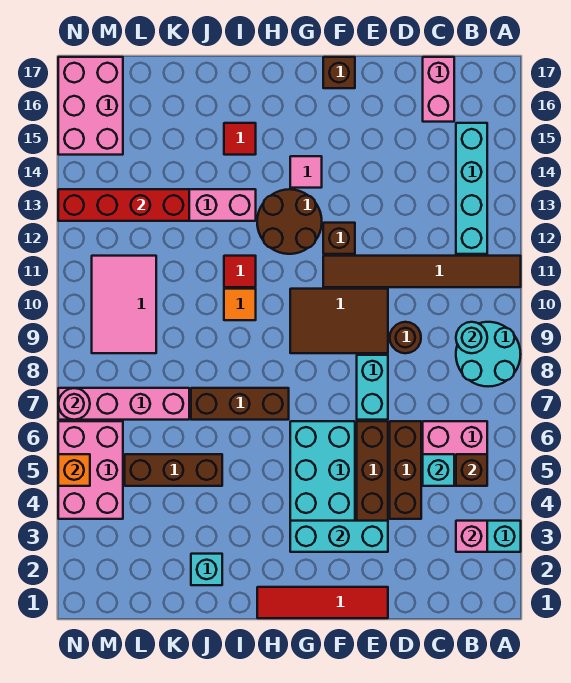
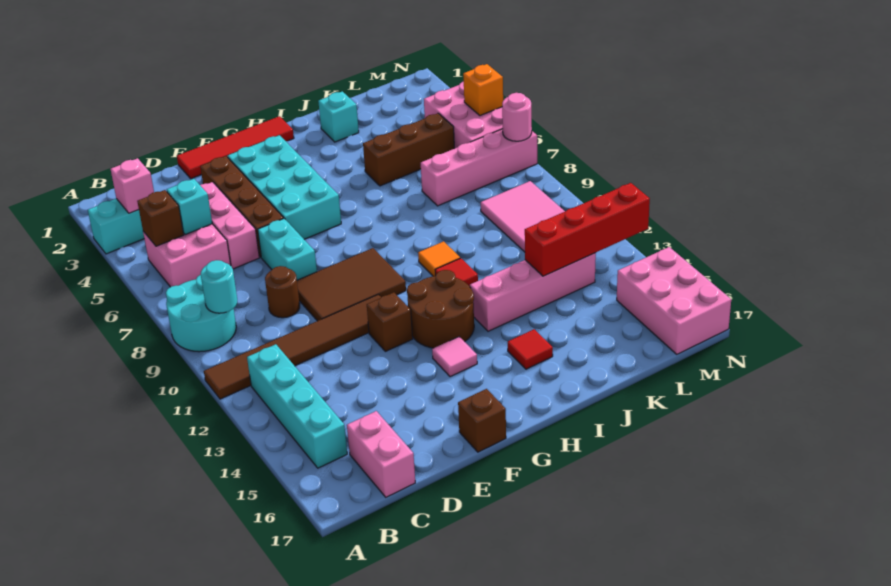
brown brick D4:D6 level 1 -> pink brick D4:D6 level 1
cyan brick E3:G3 level 2 -> none
brown brick H7:J7 level 1 -> none

